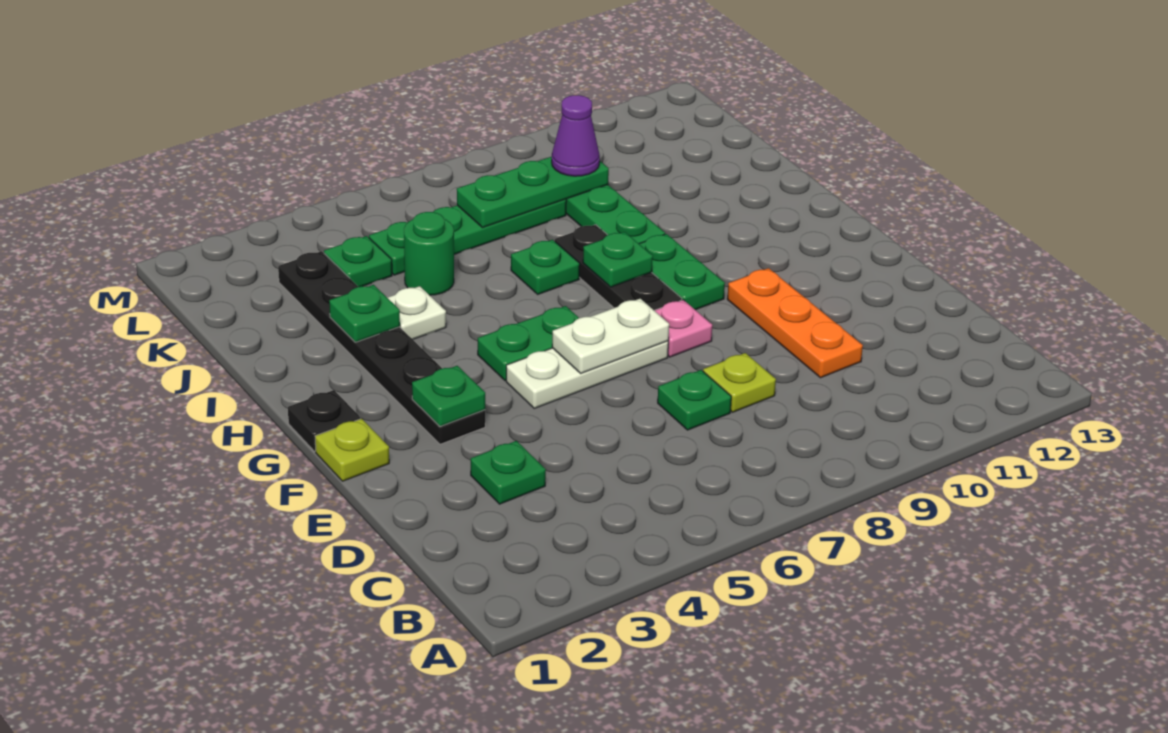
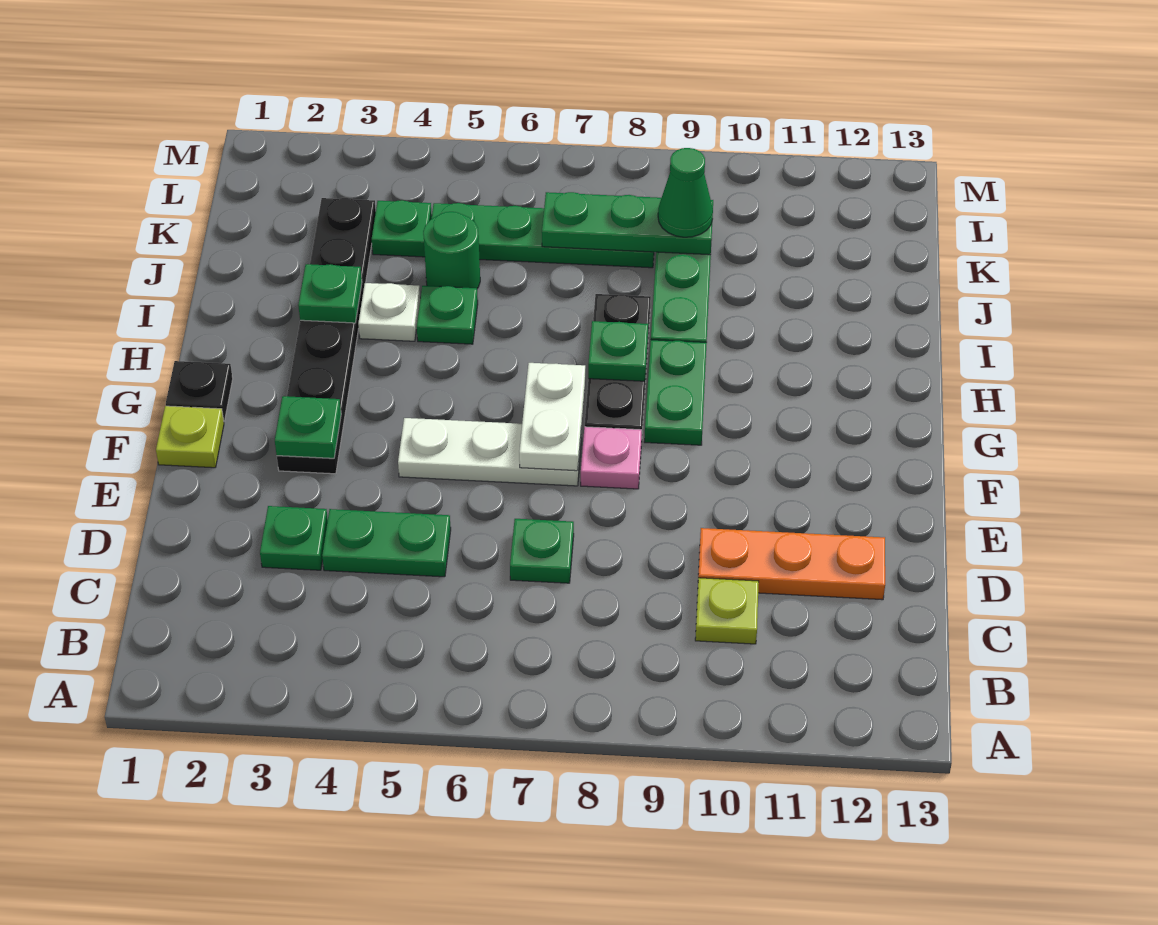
lime plate D8 level 1 -> lime plate C10 level 1
orange plate D10:F10 level 1 -> orange plate D10:D12 level 1
white plate F6:F7 level 2 -> white plate F7:G7 level 2
green plate G5:G6 level 1 -> green plate D4:D5 level 1
green plate I7 level 1 -> green plate I5 level 1
purple cone K9 level 3 -> green cone K9 level 3

